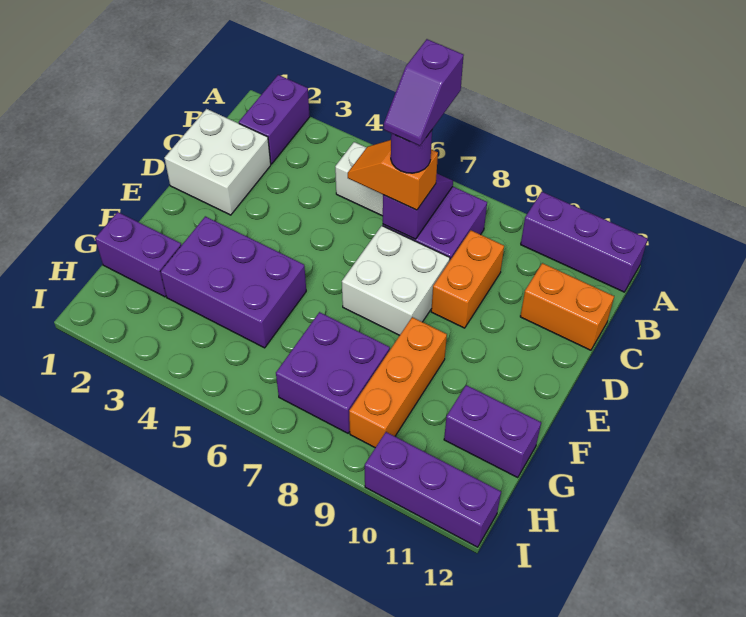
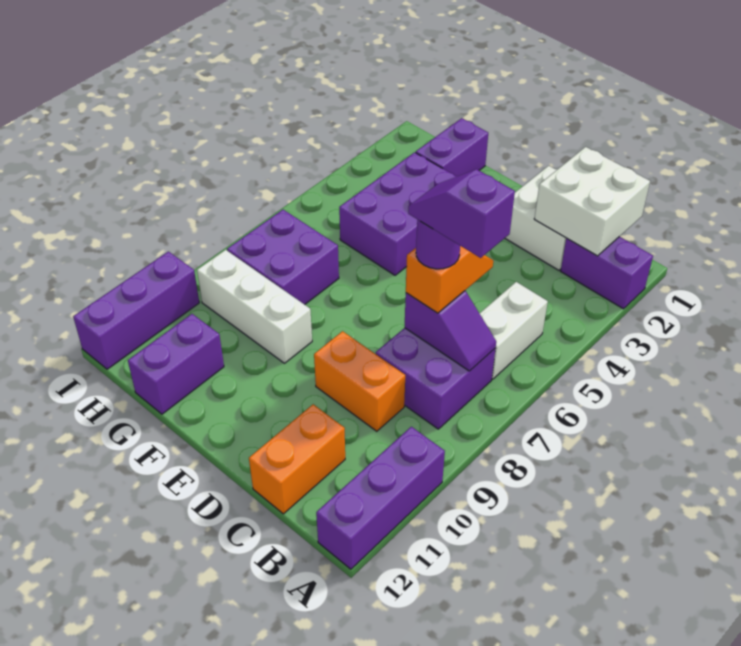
white brick D7:E8 level 1 -> white brick B1:C2 level 2
orange brick F9:H9 level 1 -> white brick F9:H9 level 1

